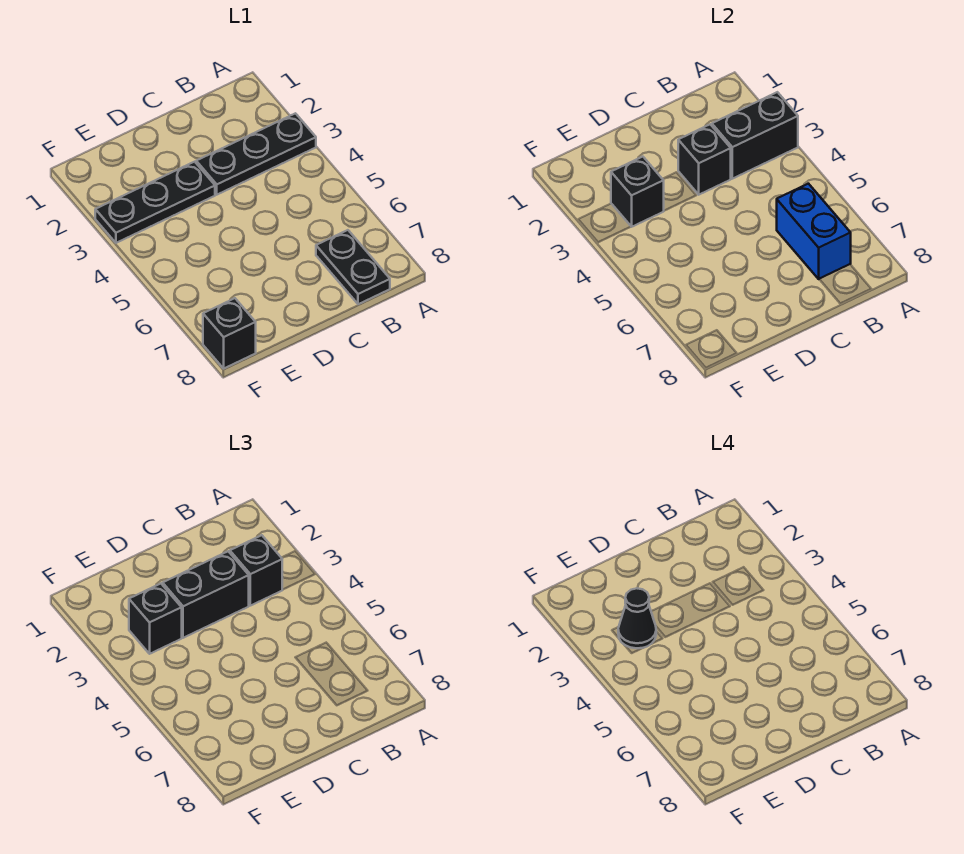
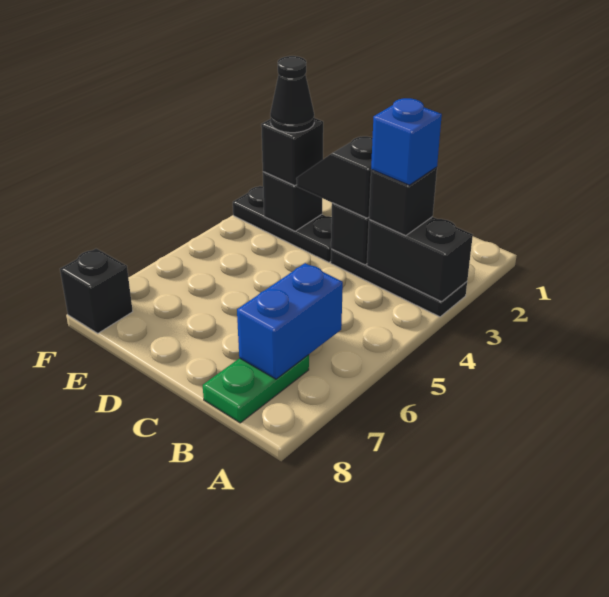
none -> blue brick B3 level 4
black plate B7:B8 level 1 -> green plate B7:B8 level 1
black brick C3:D3 level 3 -> black slope C3:D3 level 3 top C

